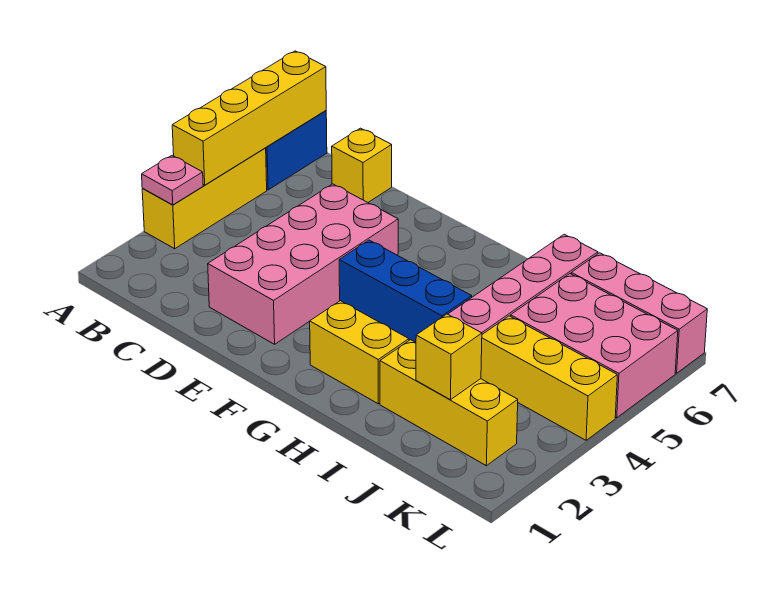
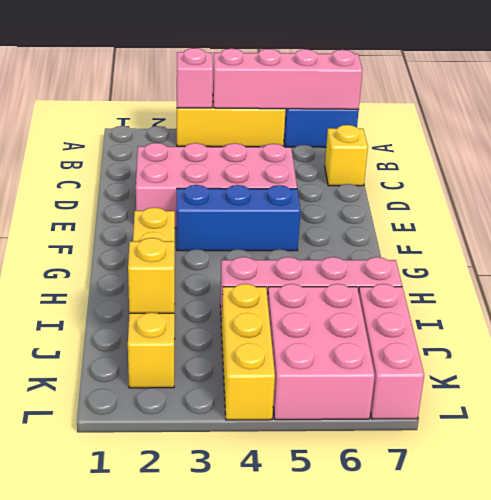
pink plate A3 level 2 -> pink brick A3 level 2
yellow brick A4:A7 level 2 -> pink brick A4:A7 level 2
blue brick F4:H4 level 1 -> blue brick F3:F5 level 1

